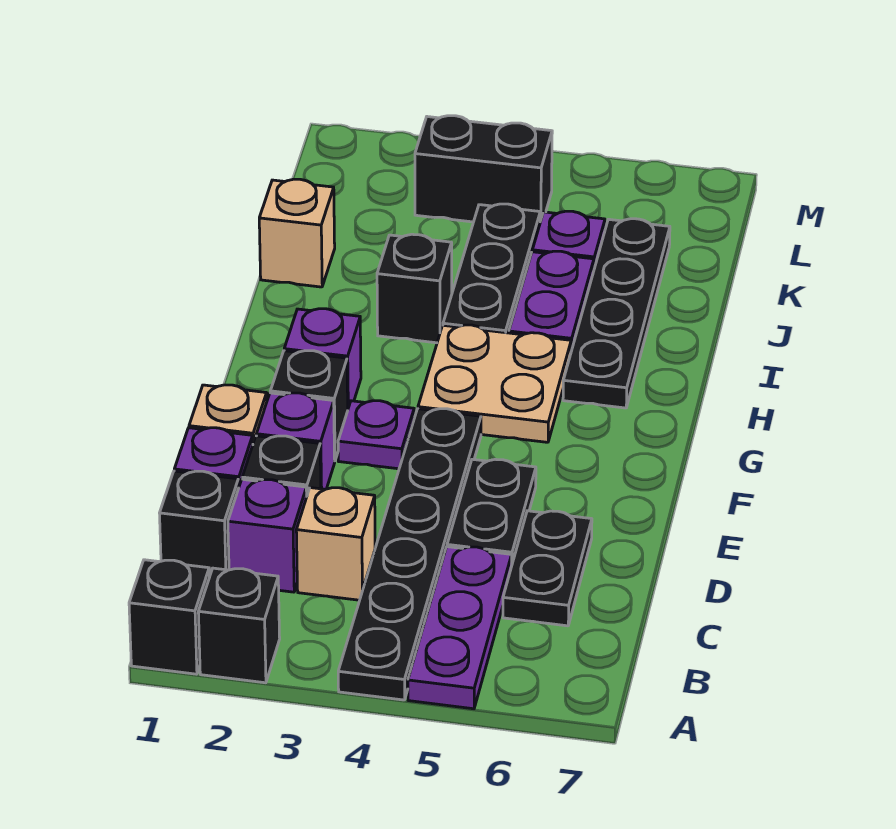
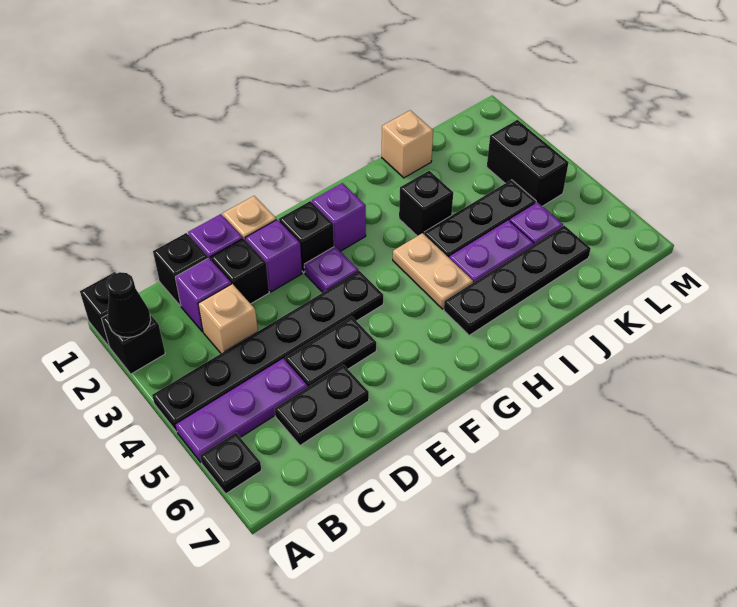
none -> black cone A2 level 2
none -> black plate A6 level 1
tan plate G4:H5 level 1 -> tan plate H4:H5 level 1

